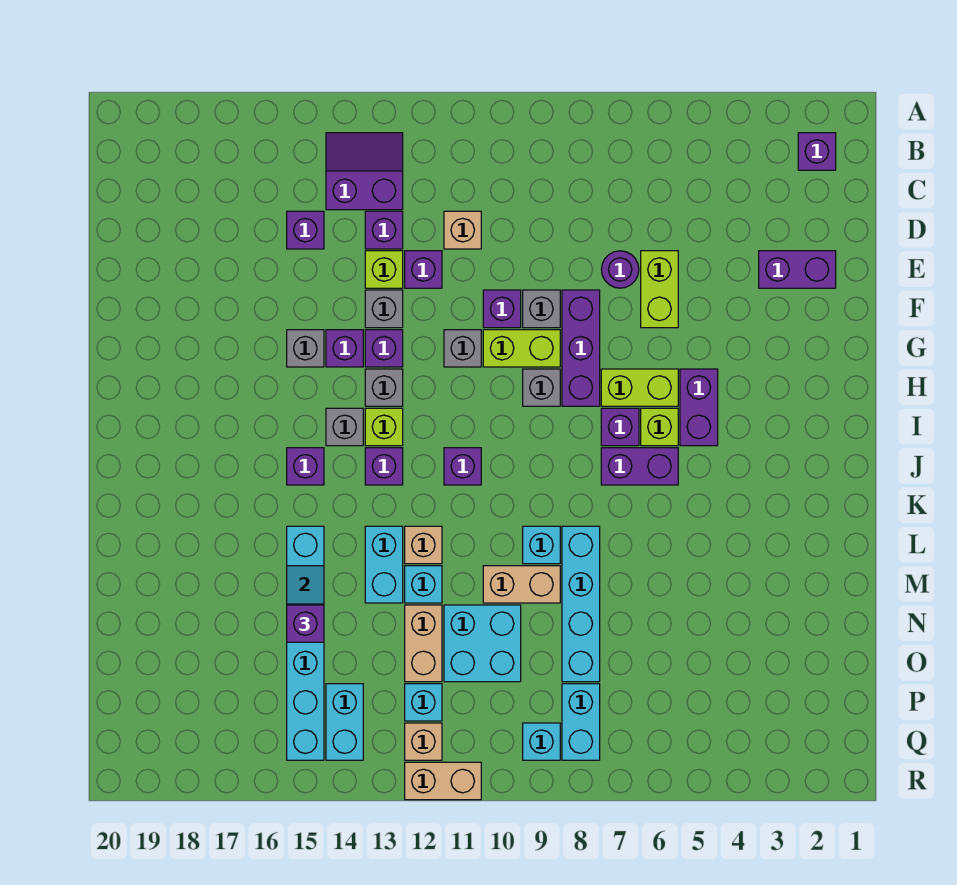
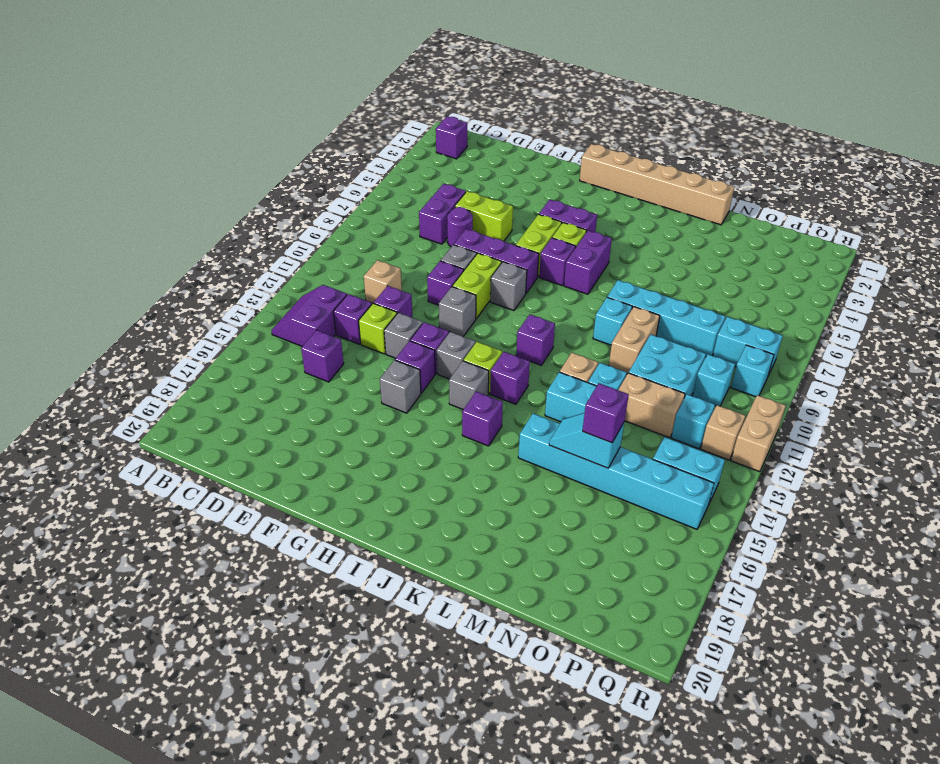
purple brick E2:E3 level 1 -> purple brick D6:D7 level 1
none -> tan brick H1:M1 level 1
none -> cyan brick P10 level 1

